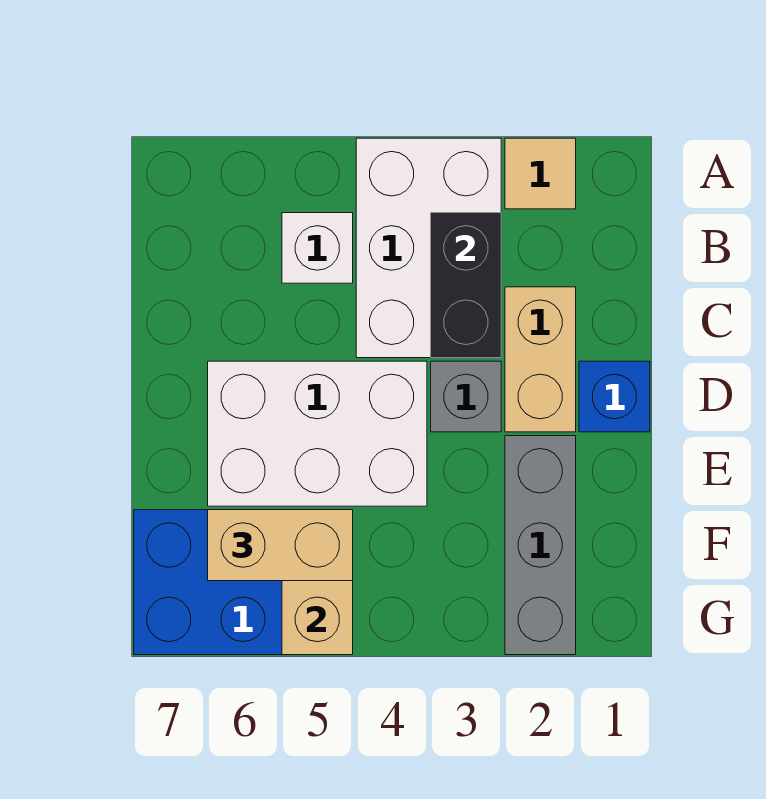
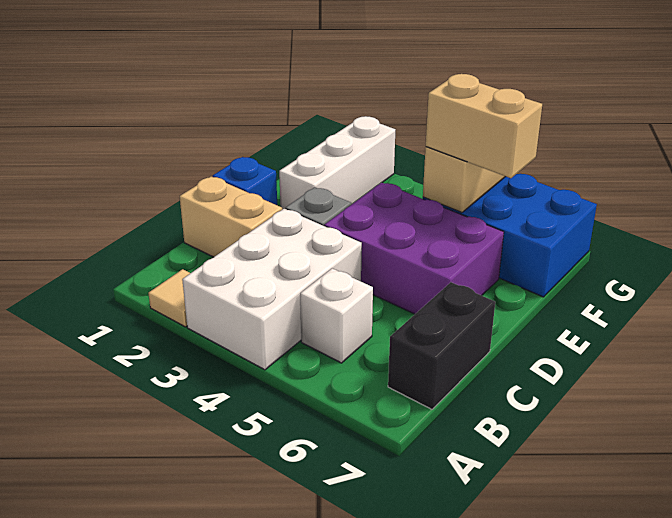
black brick B3:C3 level 2 -> black brick B7:C7 level 1
tan brick C2:D2 level 1 -> tan brick C1:C2 level 1
white brick D4:E6 level 1 -> purple brick D4:E6 level 1
grey brick E2:G2 level 1 -> white brick E2:G2 level 1

